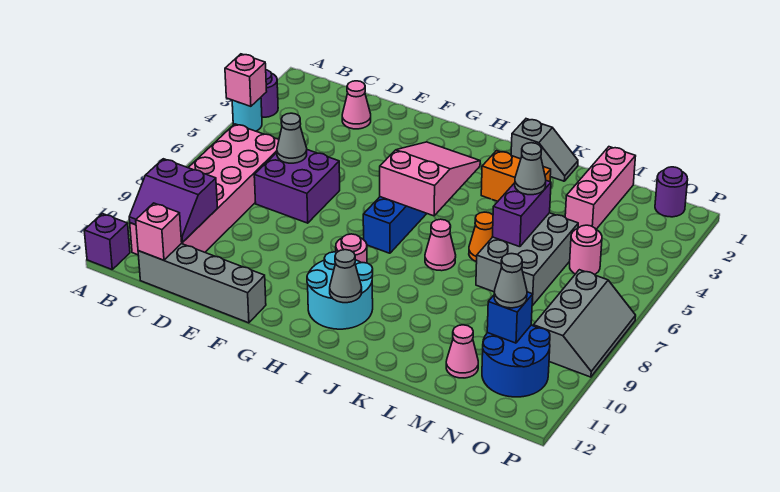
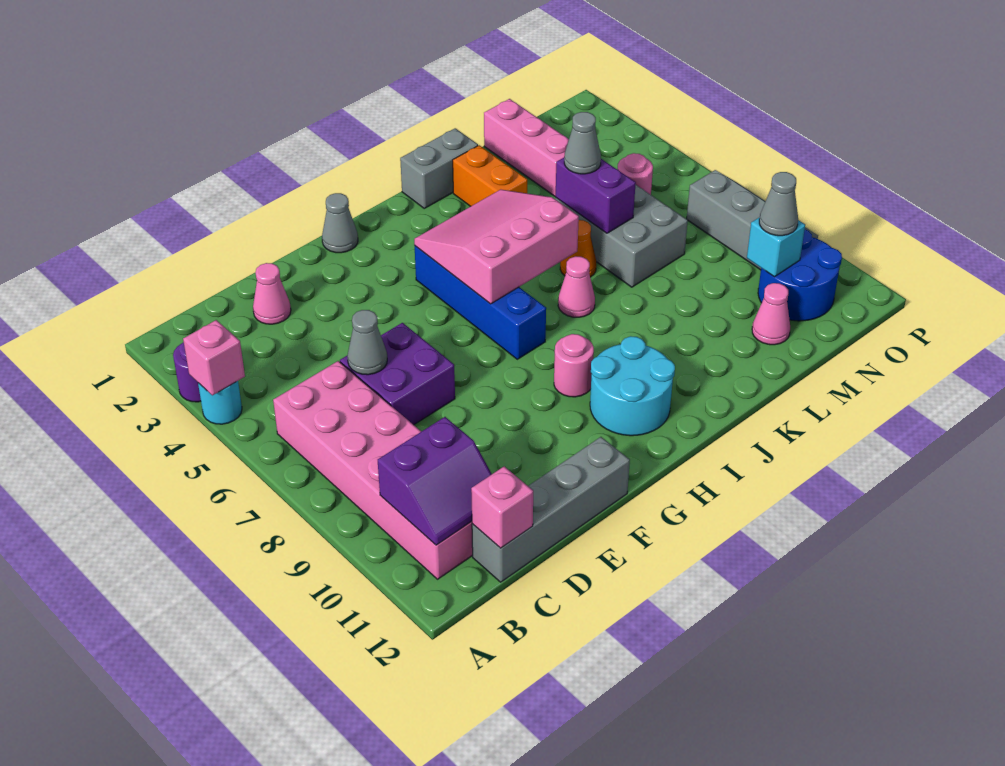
purple brick A12 level 1 -> none
pink slope H4:I6 level 2 top 6 -> pink slope H4:J6 level 2 top 6
grey cone I11 level 2 -> grey cone G1 level 1
grey slope J1:K1 level 1 top J -> grey brick J1:K1 level 1
orange brick J3:K3 level 1 -> orange brick K2:K3 level 1
blue brick N10 level 2 -> cyan brick N10 level 2
purple round brick O1 level 1 -> none

